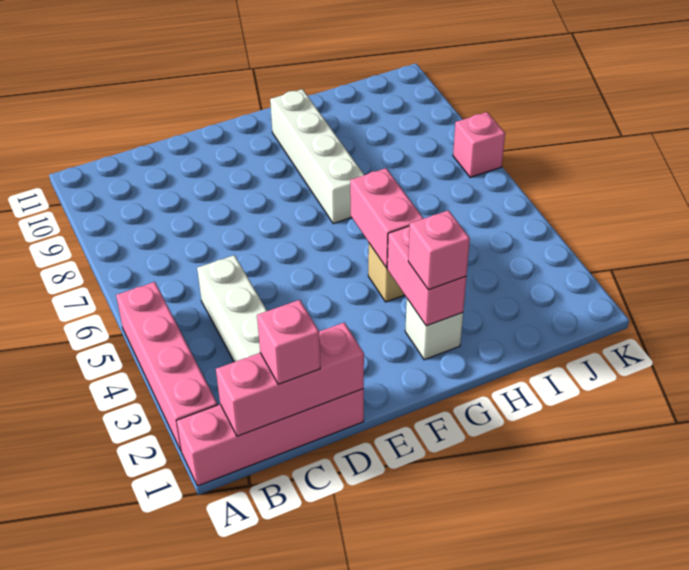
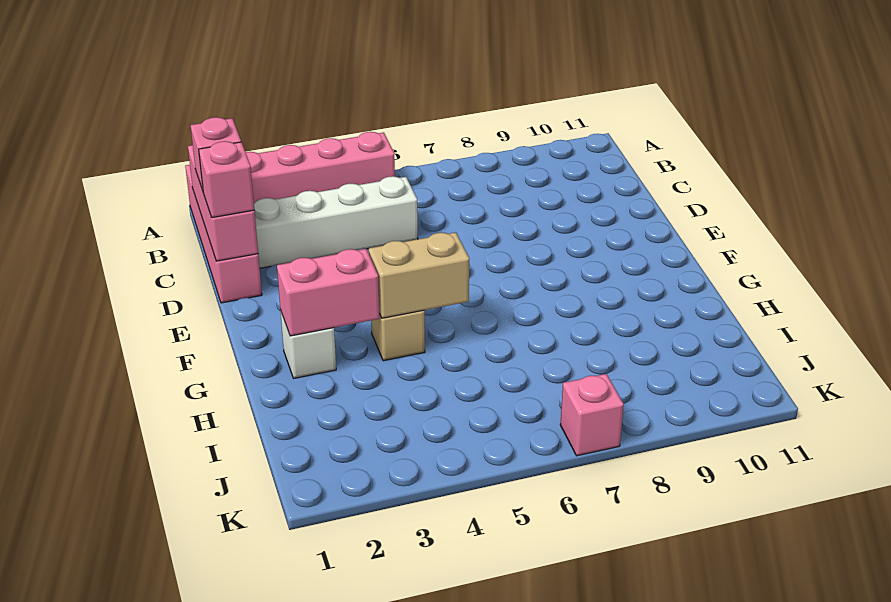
pink brick G2 level 3 -> pink brick D1 level 3
pink brick G4:G5 level 2 -> tan brick G4:G5 level 2
white brick G7:G10 level 1 -> none

